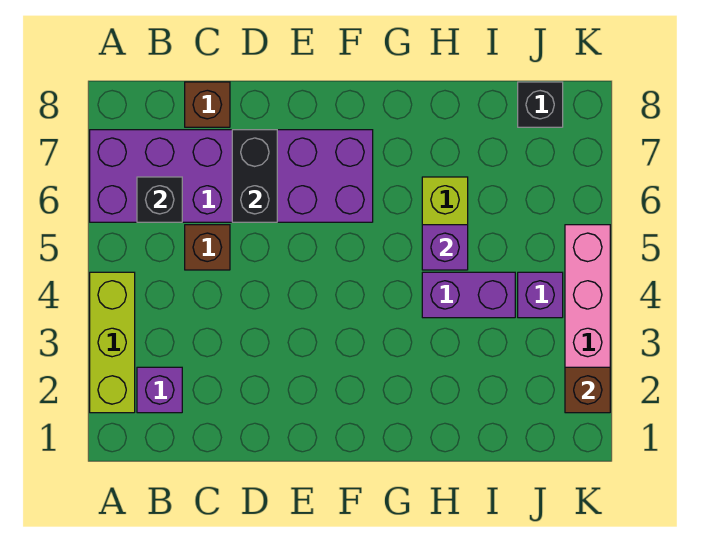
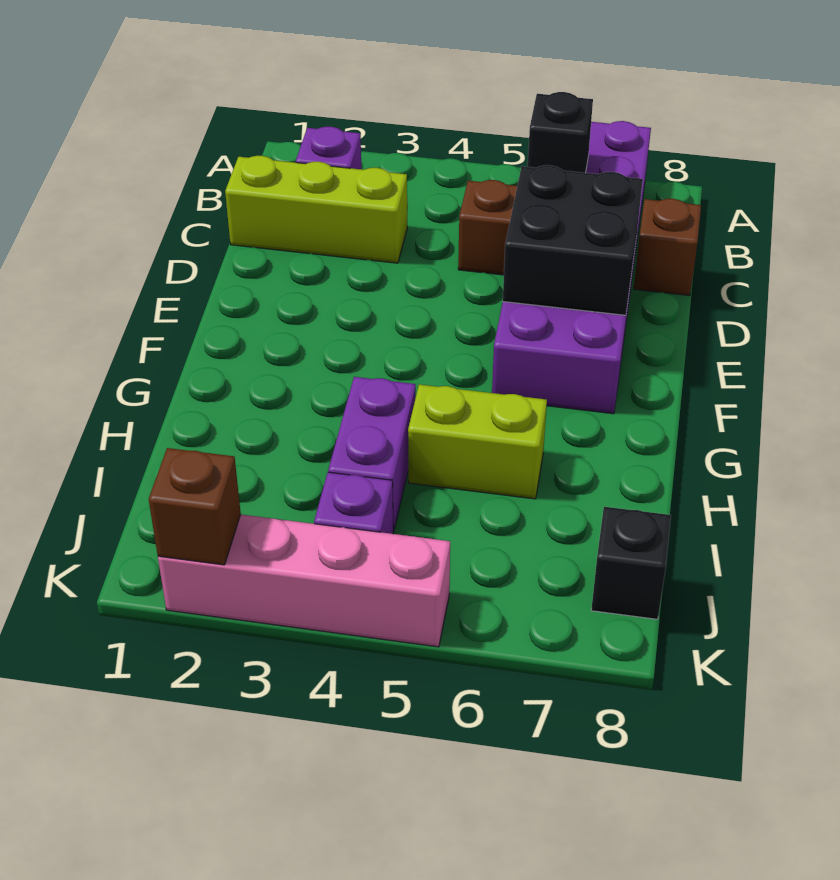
lime brick A2:A4 level 1 -> lime brick C1:C3 level 1
black brick D6:D7 level 2 -> black brick D6:E7 level 2
purple brick H5 level 2 -> none

